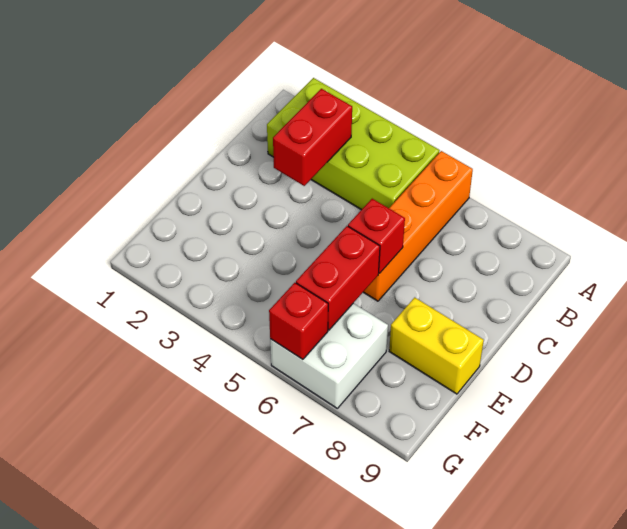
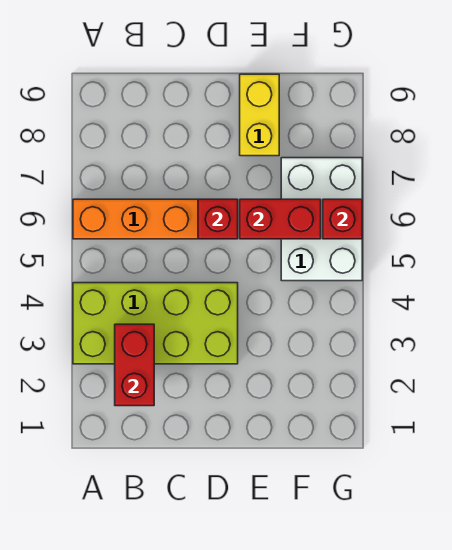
lime brick A2:B5 level 1 -> lime brick A3:D4 level 1
red brick B3:C3 level 2 -> red brick B2:B3 level 2
white brick F6:G7 level 1 -> white brick F5:G7 level 1

